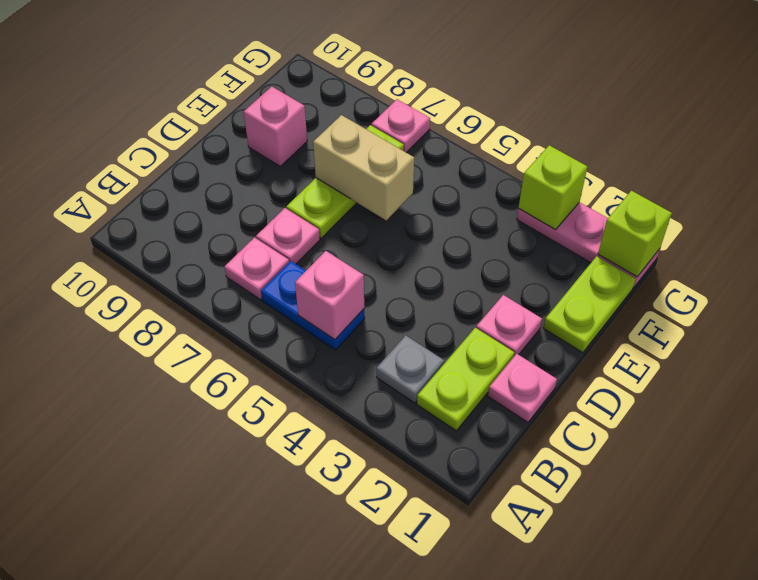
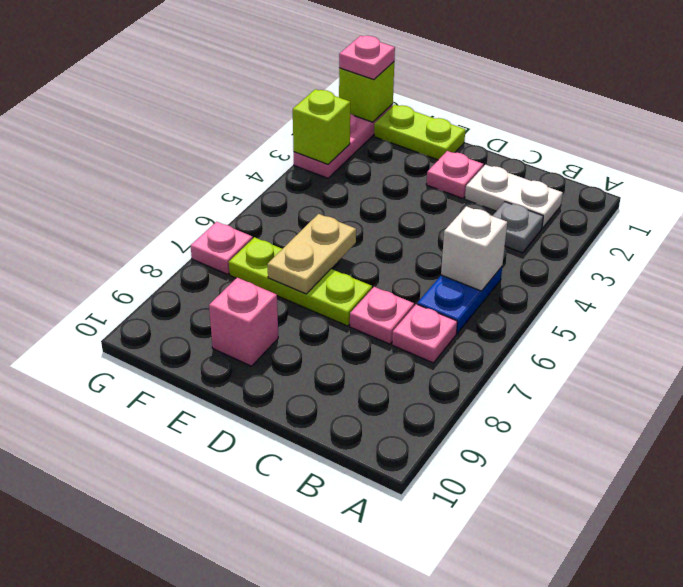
lime plate B2:C2 level 1 -> white plate B2:C2 level 1
pink brick B5 level 2 -> white brick B5 level 2
pink plate C1 level 1 -> pink plate G1 level 3
tan brick E6:E7 level 2 -> tan plate E6:E7 level 2

